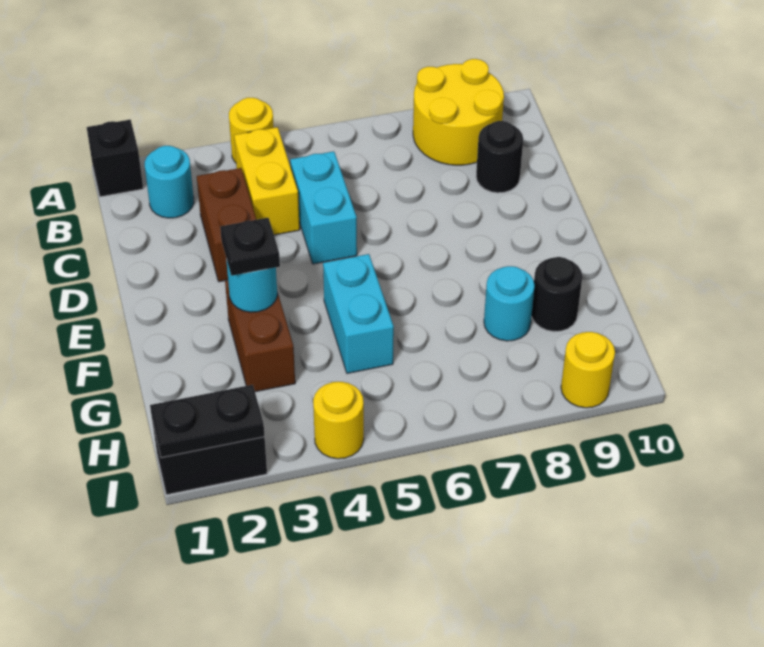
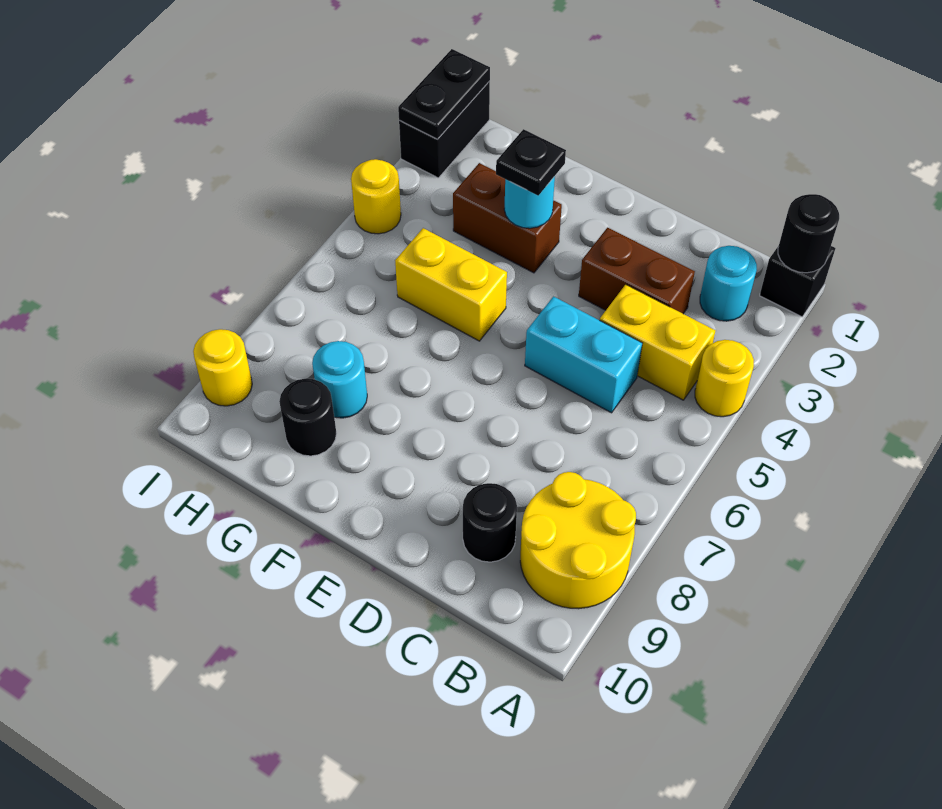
none -> black round brick A1 level 2
cyan brick F5:G5 level 1 -> yellow brick F5:G5 level 1

